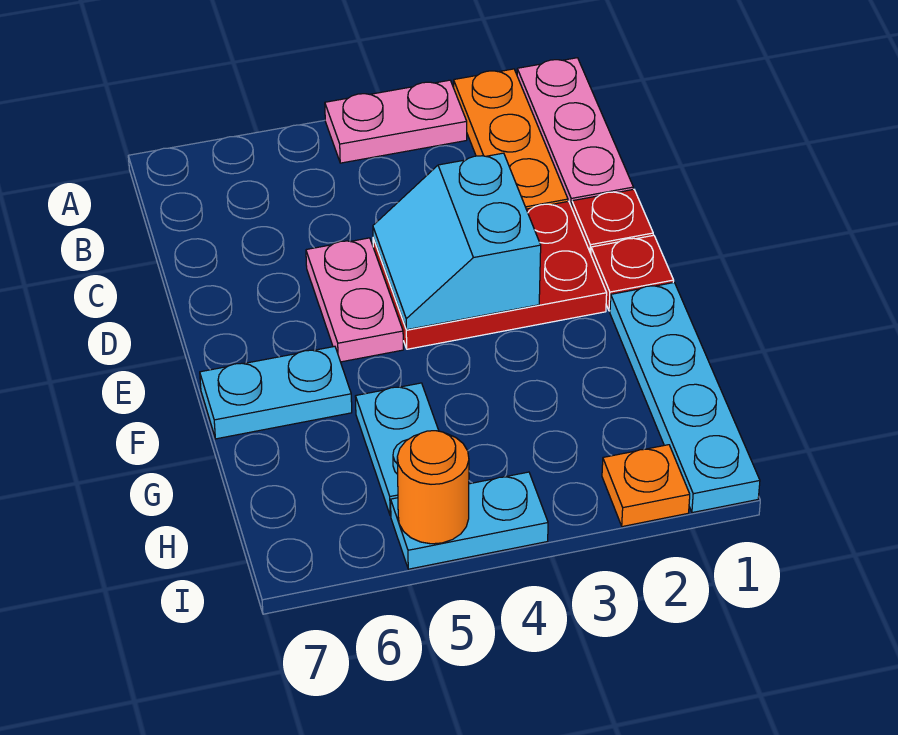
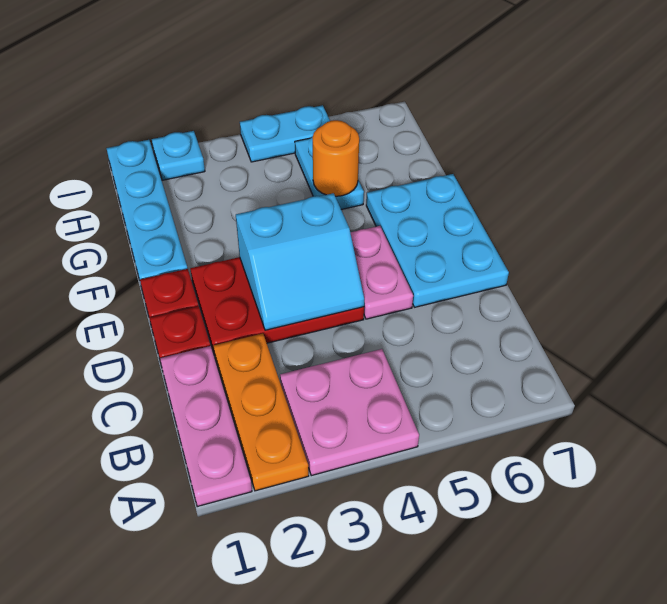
pink plate A3:A4 level 1 -> pink plate A3:B4 level 1
cyan slope D3:E4 level 2 top 3 -> cyan slope D3:E4 level 2 top E
cyan plate F6:F7 level 1 -> cyan plate D6:F7 level 1
orange plate I2 level 1 -> cyan plate I2 level 1
orange round brick I5 level 2 -> orange round brick G5 level 2

